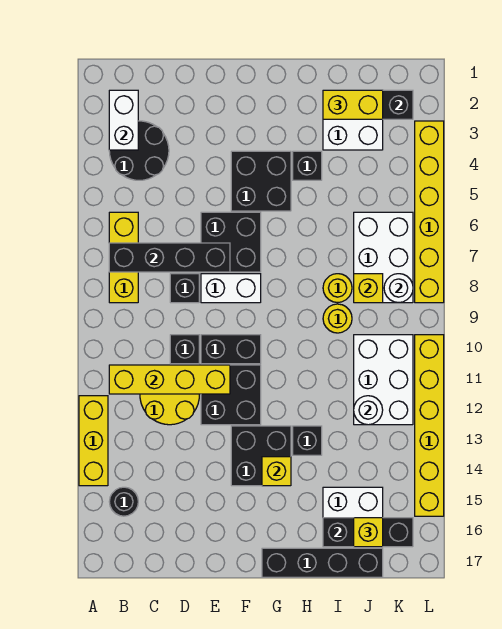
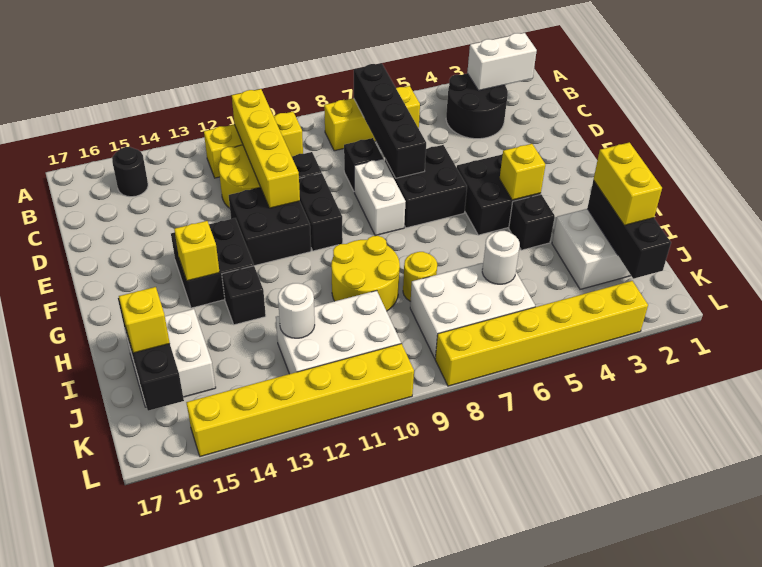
yellow brick A12:A14 level 1 -> yellow brick B10:B12 level 1
black brick G17:J17 level 1 -> none
yellow round brick I9 level 1 -> yellow round brick H9:I10 level 1
yellow brick J8 level 2 -> yellow brick G4 level 2
white round brick K8 level 2 -> white round brick J6 level 2

